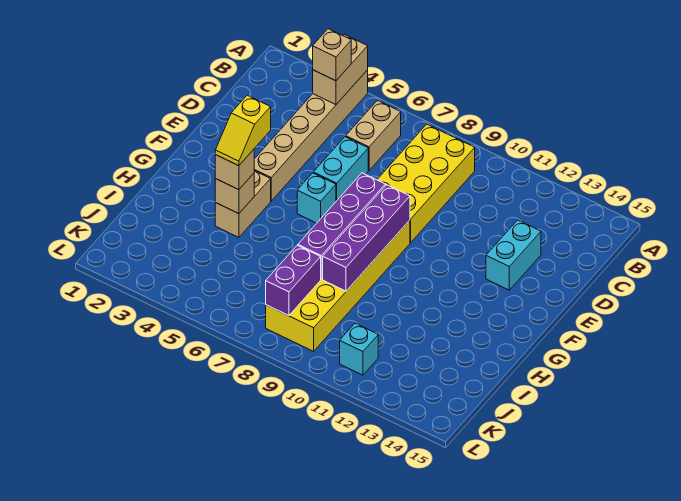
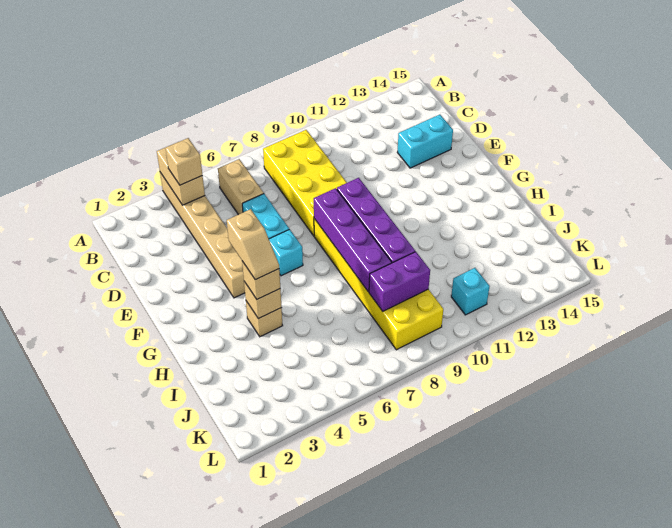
cyan brick D13:E13 level 1 -> cyan brick D13:D14 level 1
tan brick G4:H4 level 1 -> tan brick H4 level 1
yellow slope G4:H4 level 4 top G -> tan slope G4:H4 level 4 top G
purple brick J8:K8 level 2 -> purple brick J8:J9 level 2

